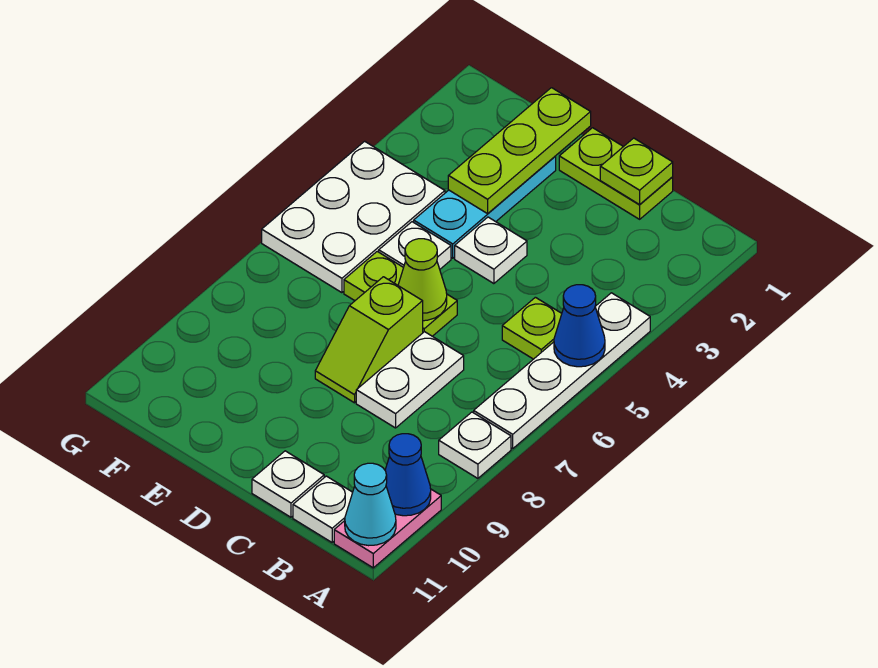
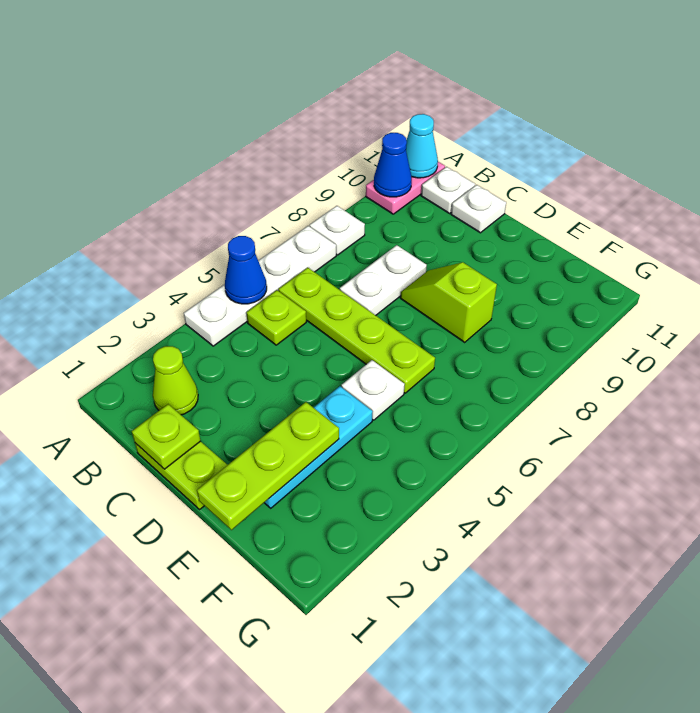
white plate D4 level 1 -> none
lime plate D6:E6 level 1 -> lime plate B6:E6 level 1
lime cone D6 level 2 -> lime cone B2 level 1
lime slope D7:D8 level 1 top 7 -> lime slope D8:E8 level 1 top E
white plate F4:G6 level 1 -> none

